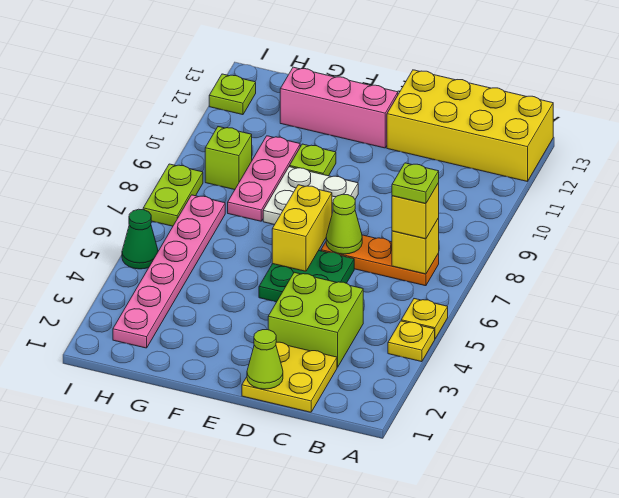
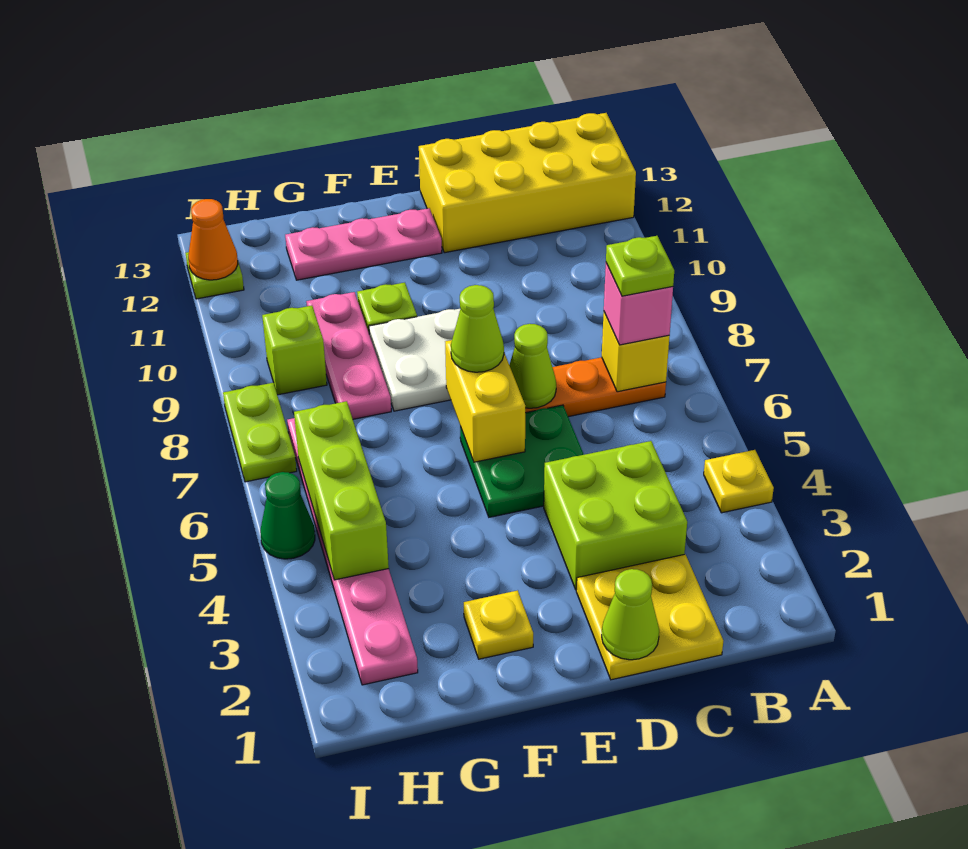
yellow plate A5 level 1 -> yellow plate F2 level 1
yellow brick B7 level 3 -> pink brick B7 level 3
none -> lime cone E7 level 3
pink brick E12:G12 level 1 -> pink plate E12:G12 level 1
none -> lime brick H4:H6 level 2
none -> orange cone I12 level 2

